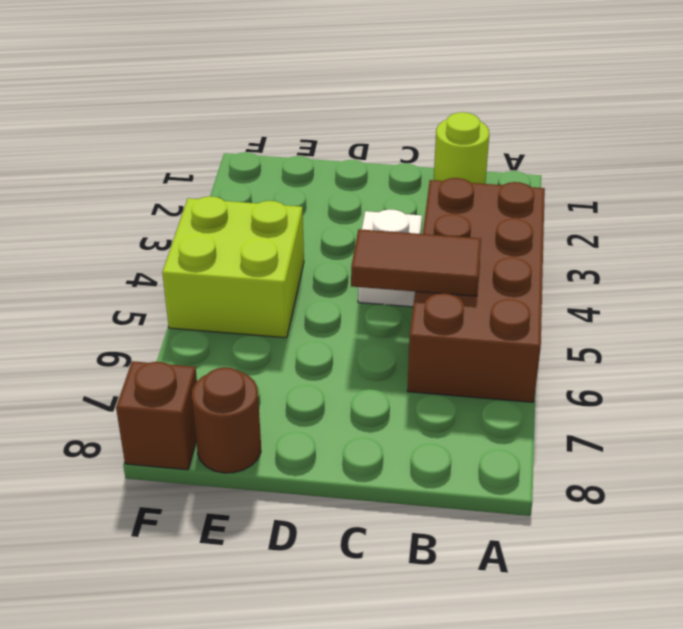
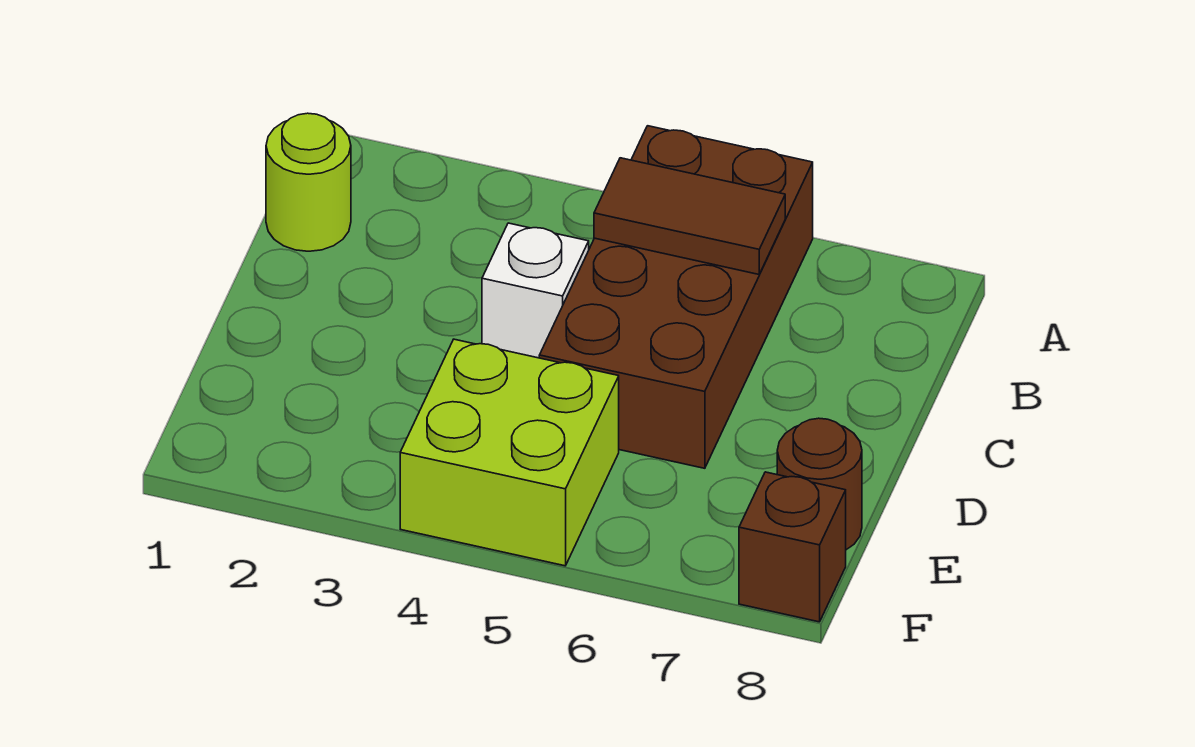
brown brick A3:B6 level 1 -> brown brick A5:D6 level 1
brown tile B5:C5 level 2 -> brown tile B5:B6 level 2

